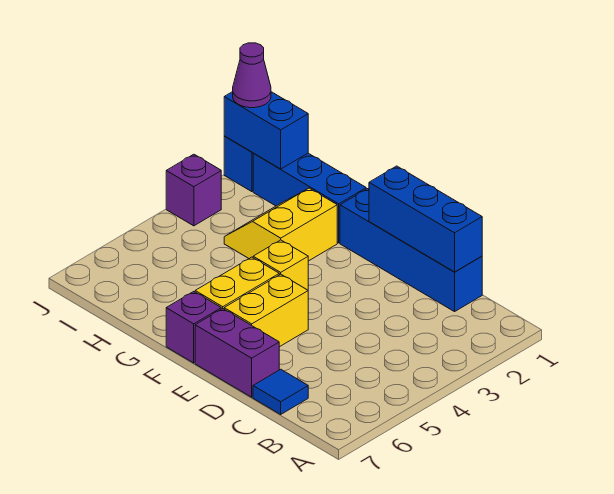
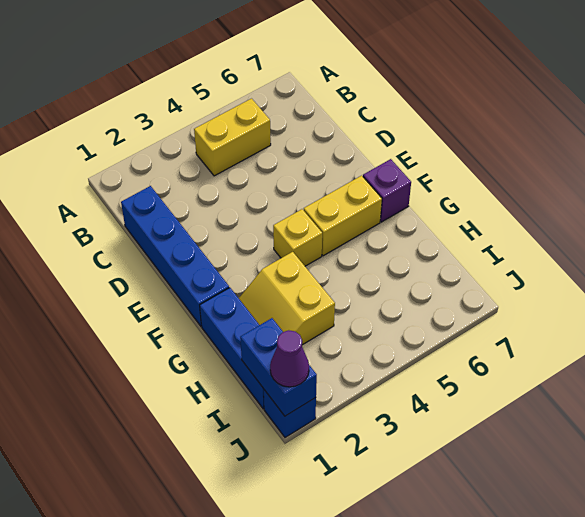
blue brick C1:E1 level 2 -> none
blue tile C7 level 1 -> none
purple brick D7:E7 level 1 -> none
yellow brick E5:E6 level 1 -> yellow brick B4:B5 level 1
yellow slope G2:H3 level 1 top G -> yellow slope G2:H3 level 1 top 3
purple brick J3 level 1 -> none

